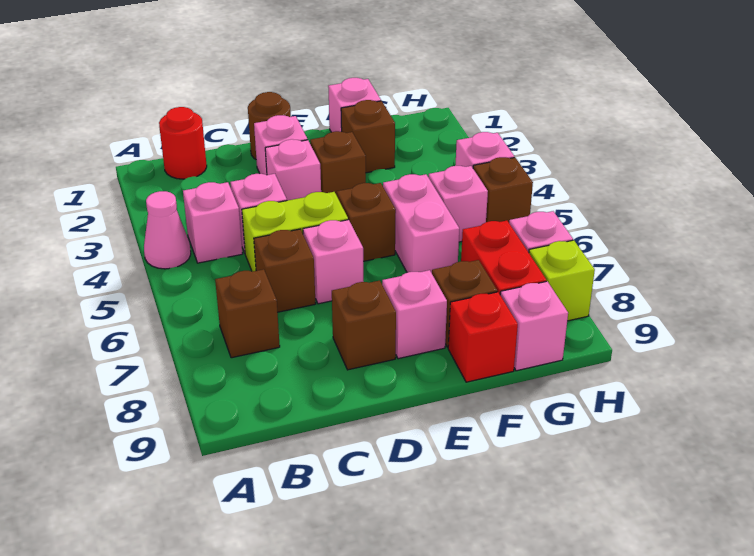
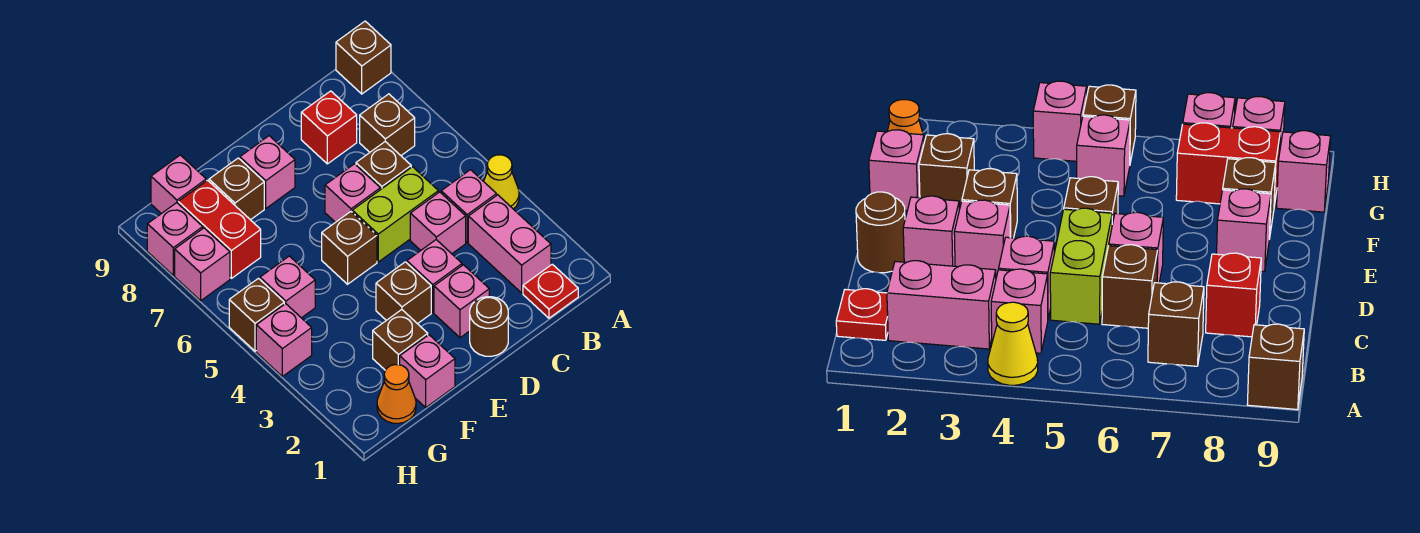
pink cone A4 level 1 -> yellow cone A4 level 1
red round brick B1 level 1 -> red plate B1 level 1
brown brick D8 level 1 -> brown brick A9 level 1
pink brick F5:F6 level 1 -> pink brick B2:B3 level 1
red brick F9 level 1 -> red brick C8 level 1
none -> orange cone G1 level 1
lime brick H8 level 1 -> pink brick H8 level 1

